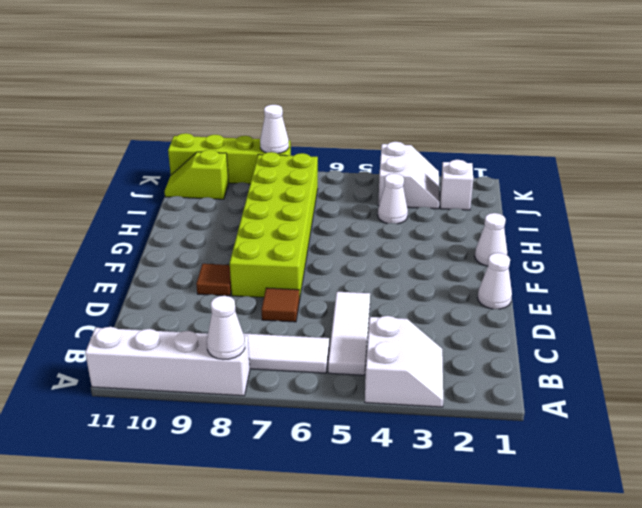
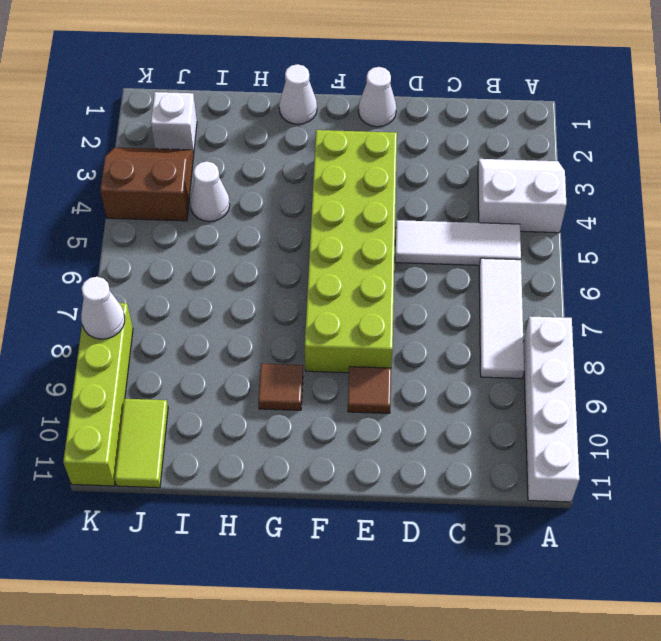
white cone A8 level 2 -> none
brown tile D7 level 1 -> brown tile G9 level 1
lime brick E7:J8 level 1 -> lime brick E3:F8 level 1
white slope J3:K4 level 1 top 4 -> brown slope J3:K4 level 1 top 4
lime slope J10:J11 level 1 top 10 -> lime tile J10:J11 level 1

